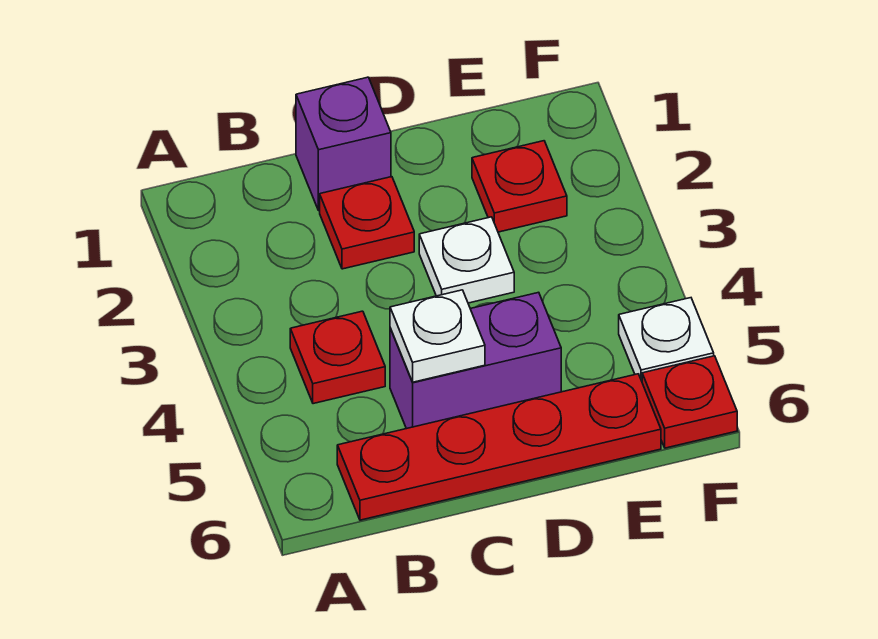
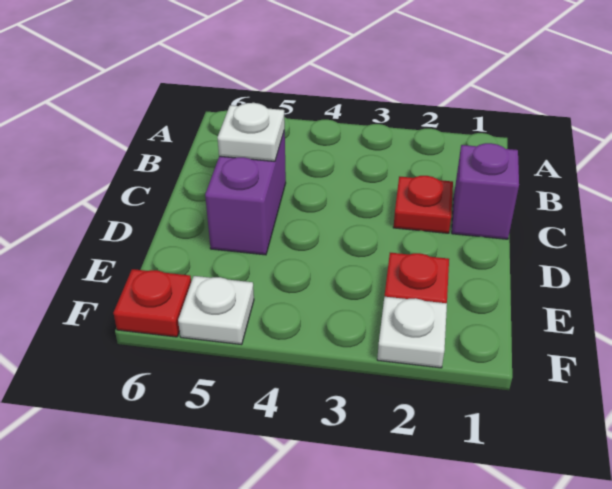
red plate B4 level 1 -> none
red plate B6:E6 level 1 -> none
white plate D3 level 1 -> white plate F2 level 1

